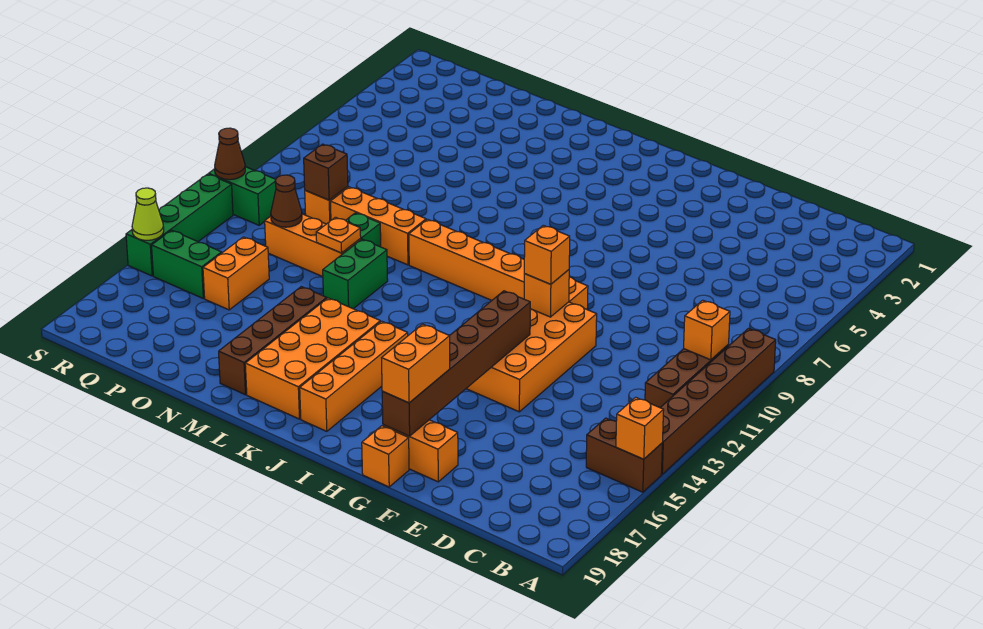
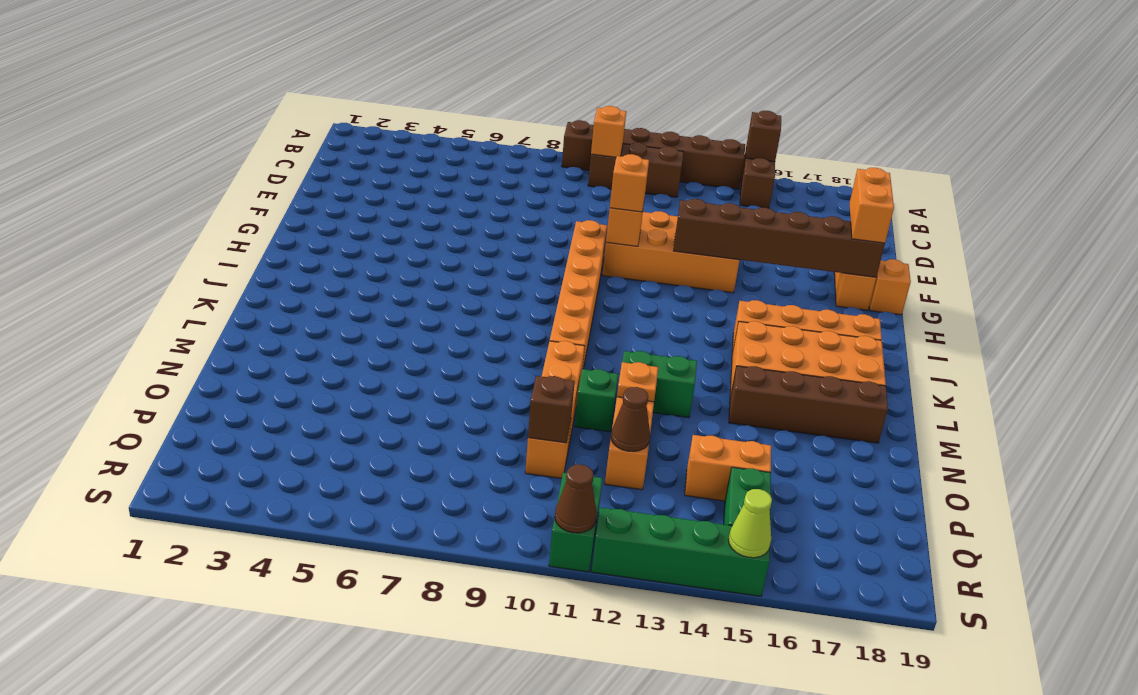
orange brick A15 level 2 -> brown brick A15 level 2
orange brick G17:G18 level 3 -> orange brick F18:G18 level 3

